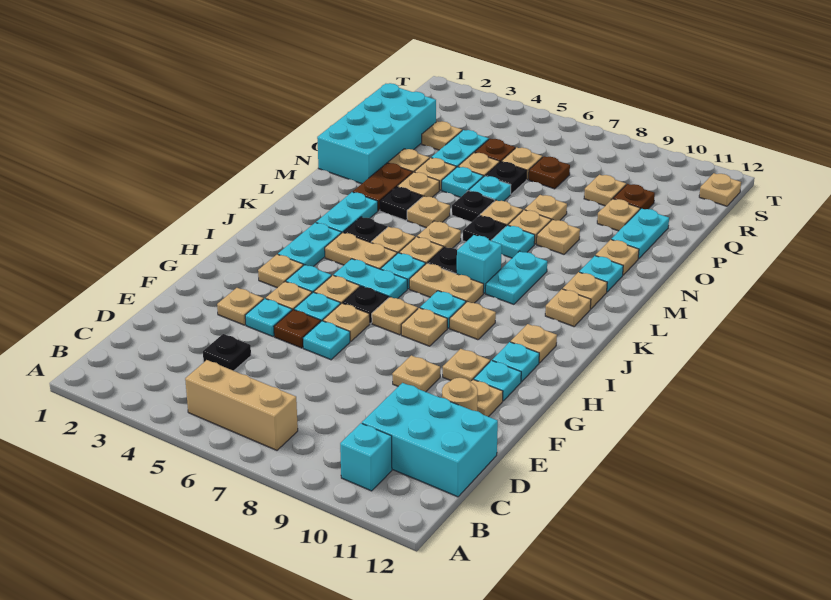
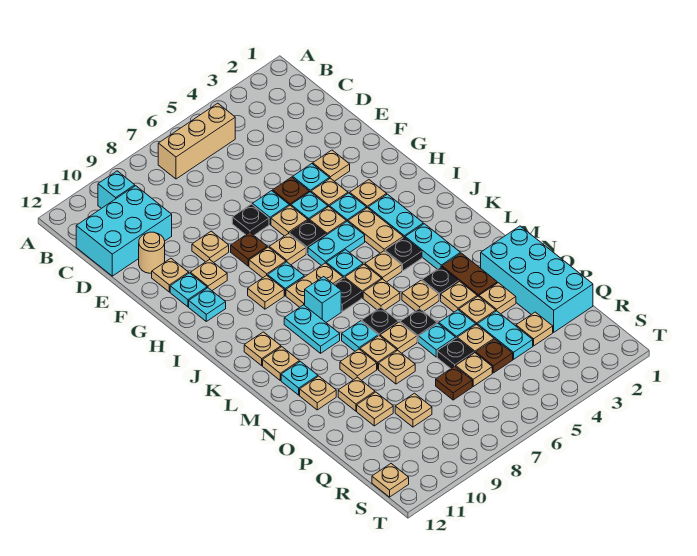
black plate D4 level 1 -> black plate F7 level 1
tan plate I11 level 1 -> tan plate O10 level 1
tan plate J4:J5 level 1 -> tan plate I4:J4 level 1
cyan plate O11:P11 level 1 -> none
brown plate Q10 level 1 -> brown plate G8 level 1

